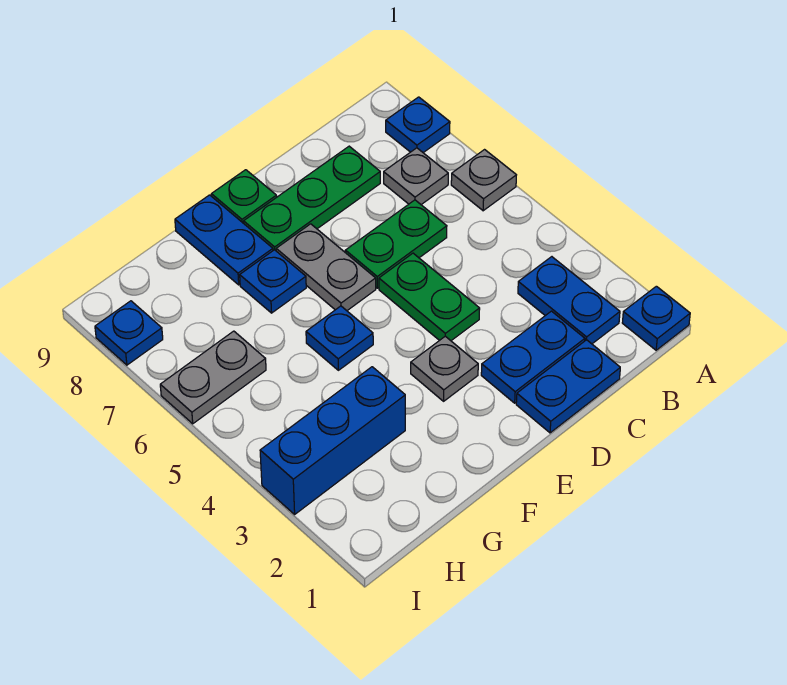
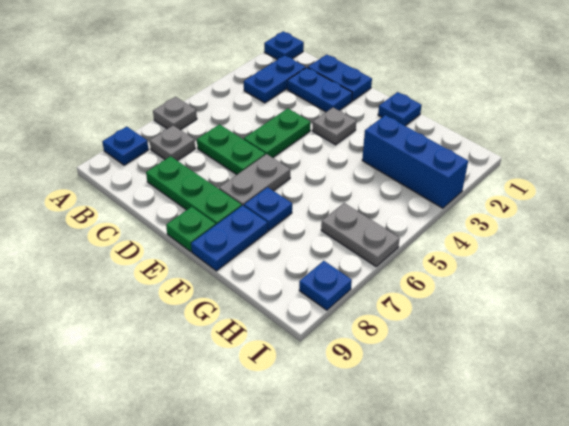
blue plate F5 level 1 -> blue plate F1 level 1

